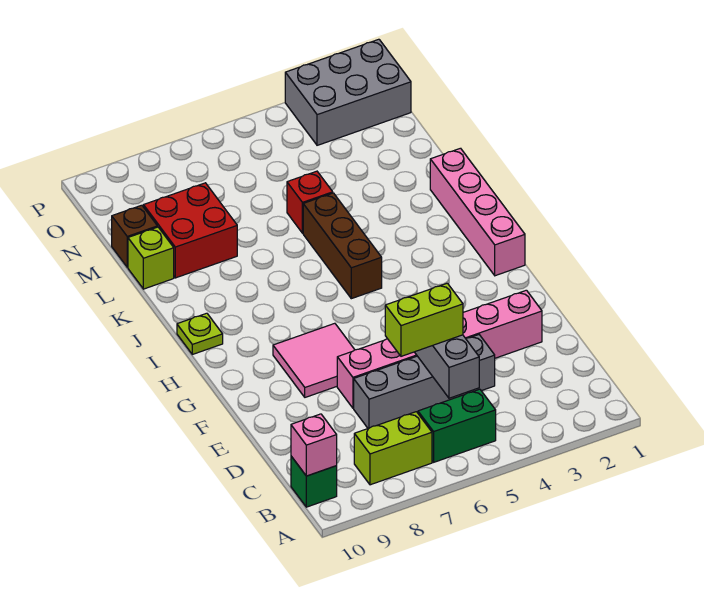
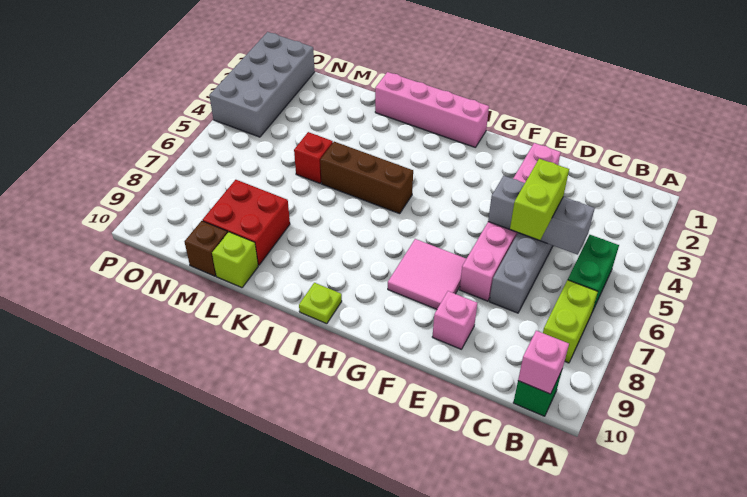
none -> pink brick E9 level 1
grey brick O1:P3 level 1 -> grey brick O1:P4 level 1

